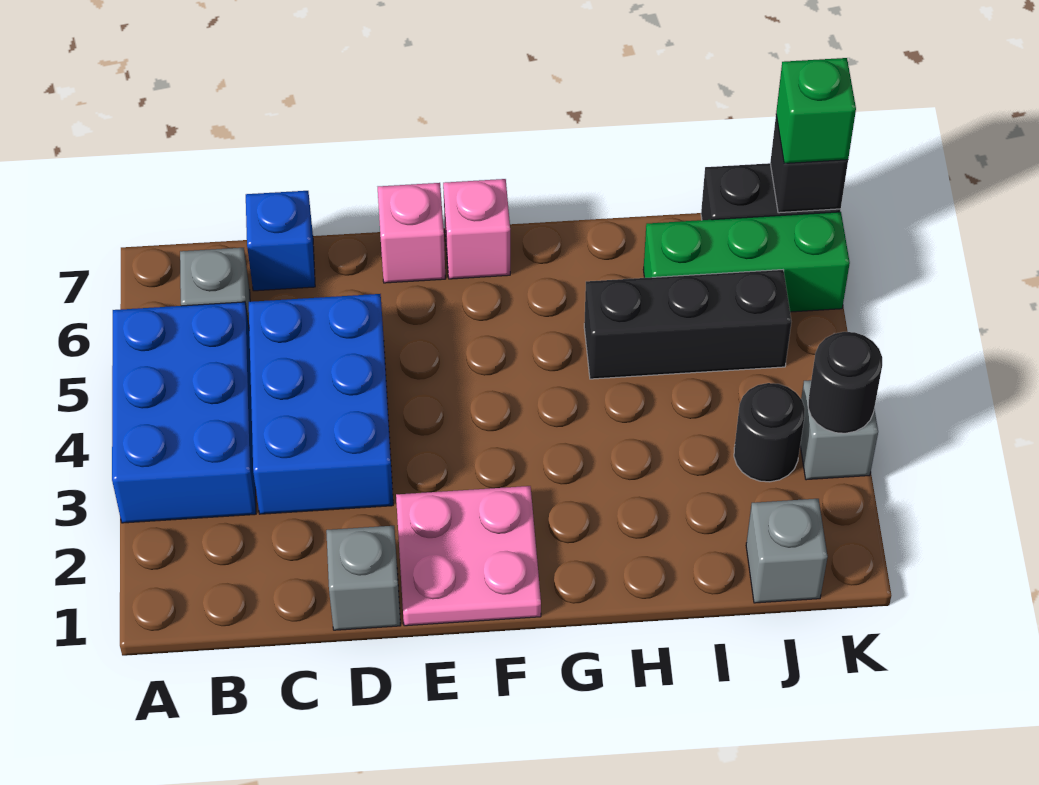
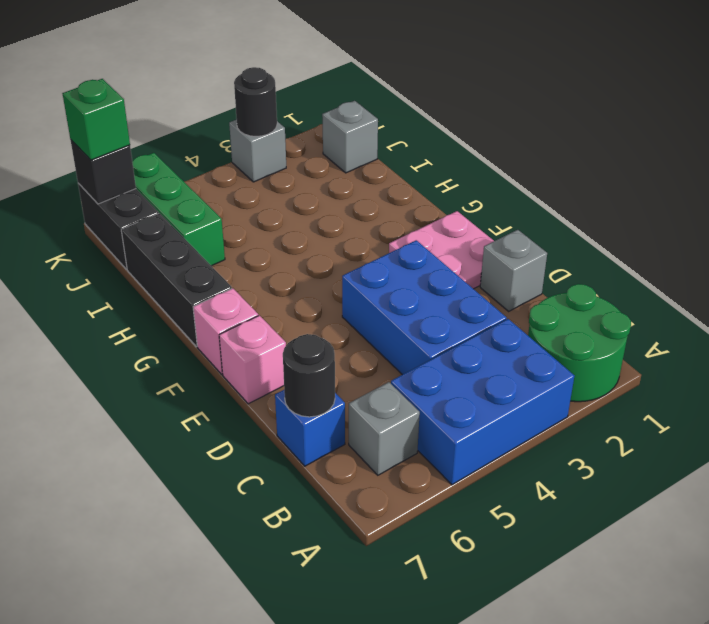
none -> green round brick A1:B2 level 1
blue brick C3:D5 level 1 -> blue brick C3:E4 level 1
black brick H5:J5 level 1 -> black brick G7:I7 level 1
black round brick J3 level 1 -> black round brick C7 level 2

